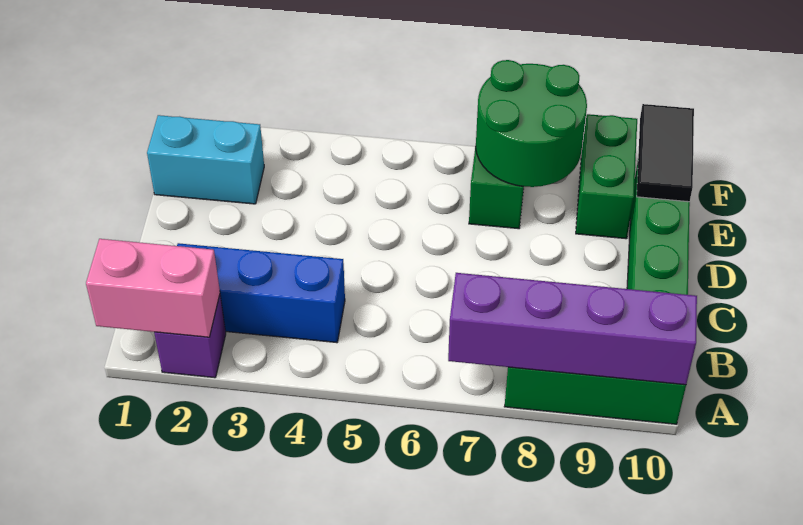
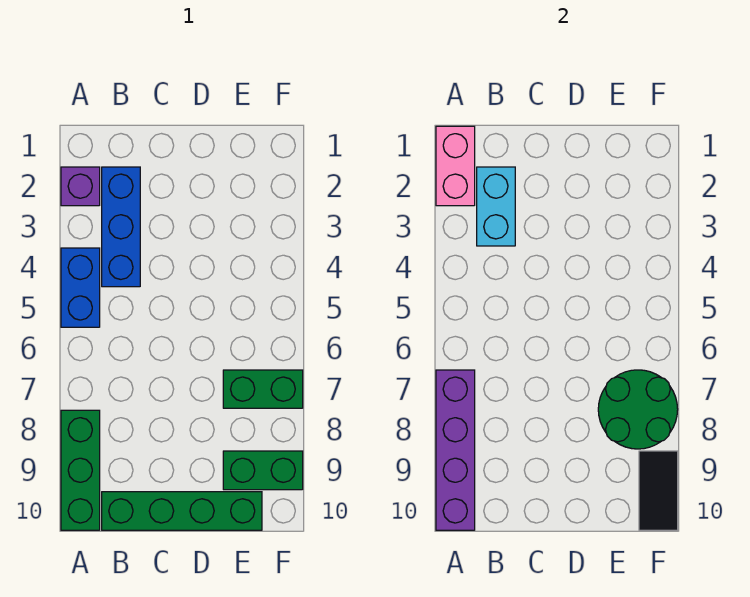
none -> blue brick A4:A5 level 1
cyan brick E1:E2 level 1 -> cyan brick B2:B3 level 2
black tile E10:F10 level 2 -> black tile F9:F10 level 2

